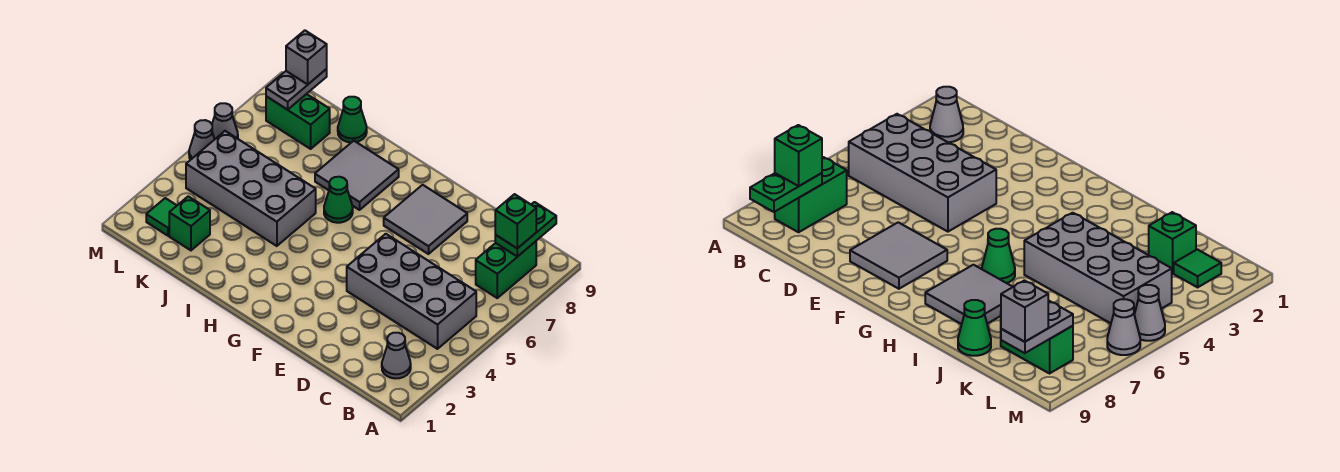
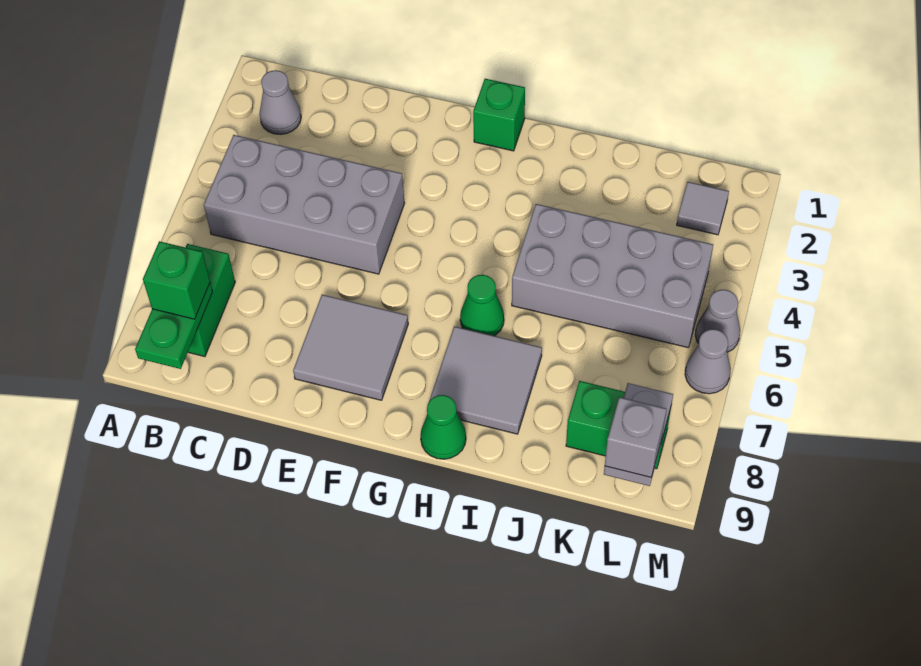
green cone J9 level 1 -> green cone H9 level 1
green brick K2 level 1 -> green brick G1 level 1
green tile L2 level 1 -> grey tile L2 level 1

